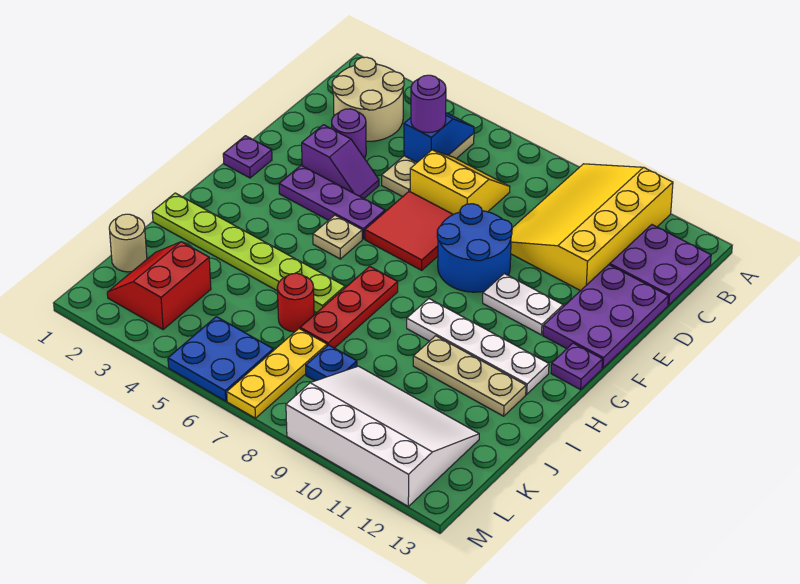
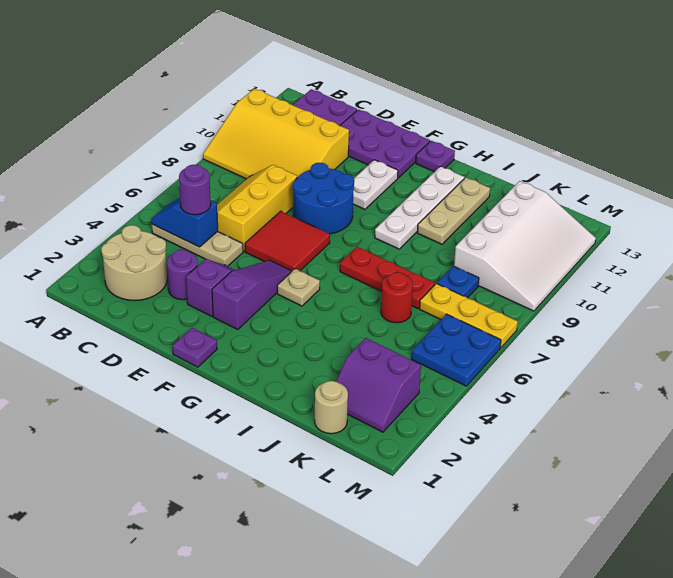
yellow slope C6:D7 level 1 top D -> yellow slope C6:D8 level 1 top D
purple plate F3:F5 level 1 -> purple slope F3:F5 level 1 top 3
lime plate I1:I6 level 1 -> none
red slope K2:L3 level 1 top 3 -> purple slope K2:L3 level 1 top 3
white slope K9:M12 level 1 top M -> white slope K9:M12 level 1 top K

